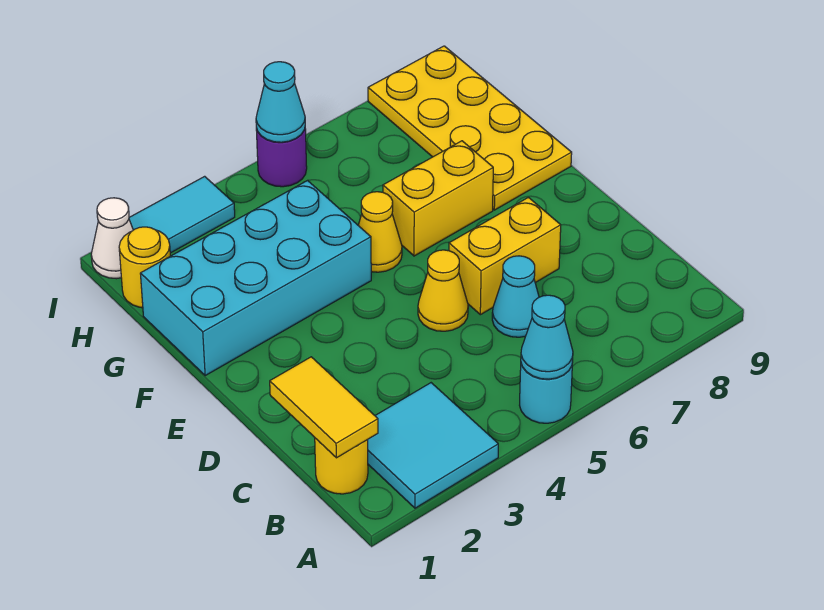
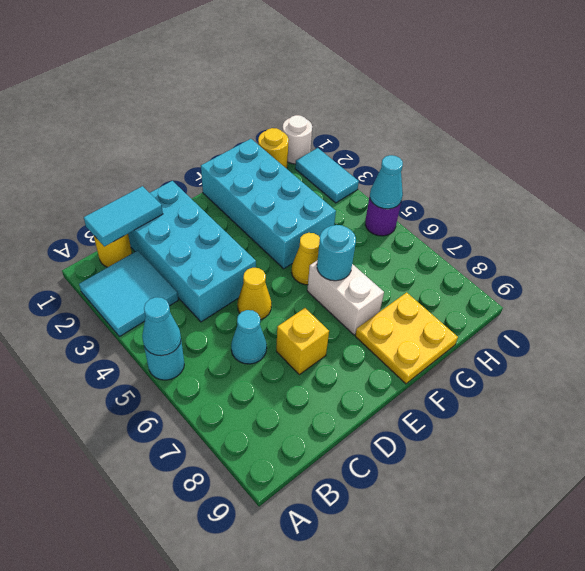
yellow tile B1:C1 level 2 -> cyan tile B1:C1 level 2
none -> cyan brick C1:D4 level 1
yellow brick D6:D7 level 1 -> yellow brick D7 level 1
yellow brick F6:F7 level 1 -> white brick F6:F7 level 1
none -> cyan round brick F6 level 2
yellow plate F8:I9 level 1 -> yellow plate F8:G9 level 1
white cone I1 level 1 -> white round brick I1 level 1

